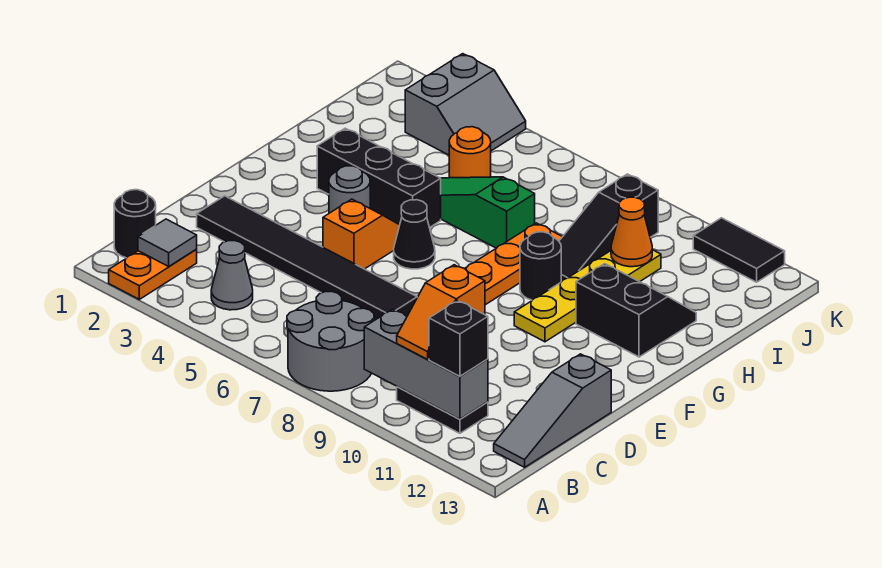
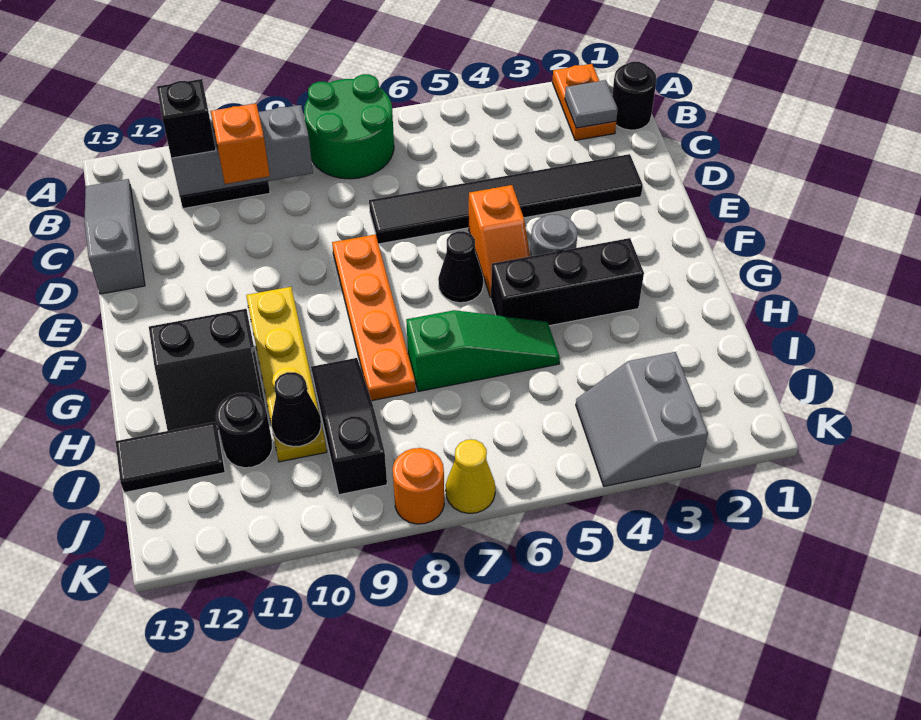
grey round brick A7:B8 level 1 -> green round brick A7:B8 level 1
grey cone B4 level 1 -> none
black round brick G9 level 1 -> black round brick I11 level 1
orange round brick I5 level 1 -> orange round brick K8 level 1
orange cone I10 level 2 -> black cone I10 level 2
none -> yellow cone K7 level 1
black tile K11:K12 level 1 -> black tile I12:I13 level 1

